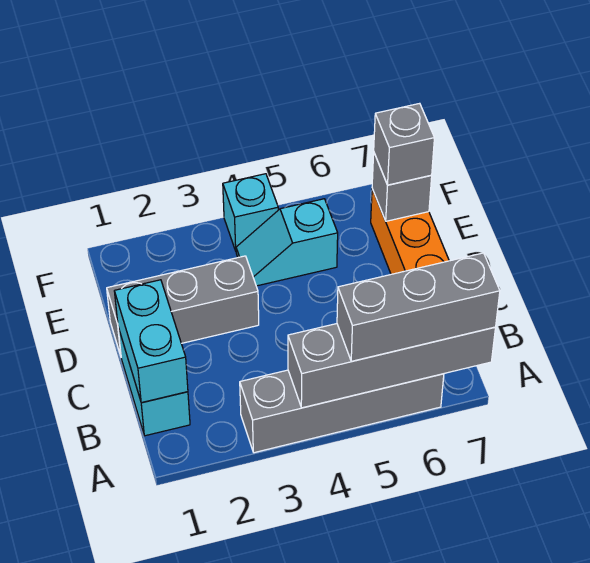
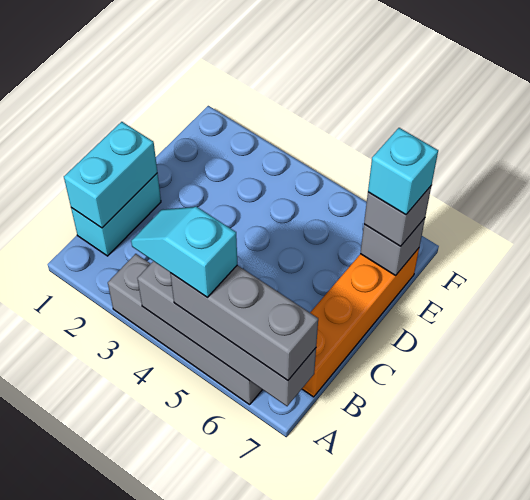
grey brick D1:D3 level 1 -> none
cyan slope E4:E5 level 1 top 5 -> cyan slope A4:A5 level 4 top 5
cyan brick F4 level 1 -> cyan brick E7 level 4

